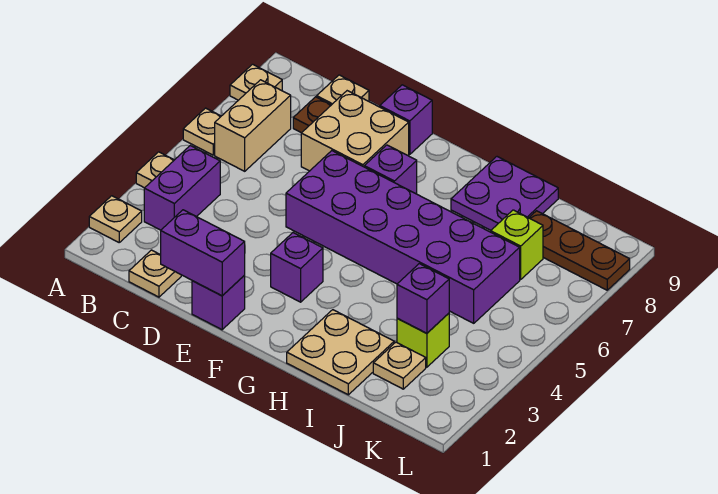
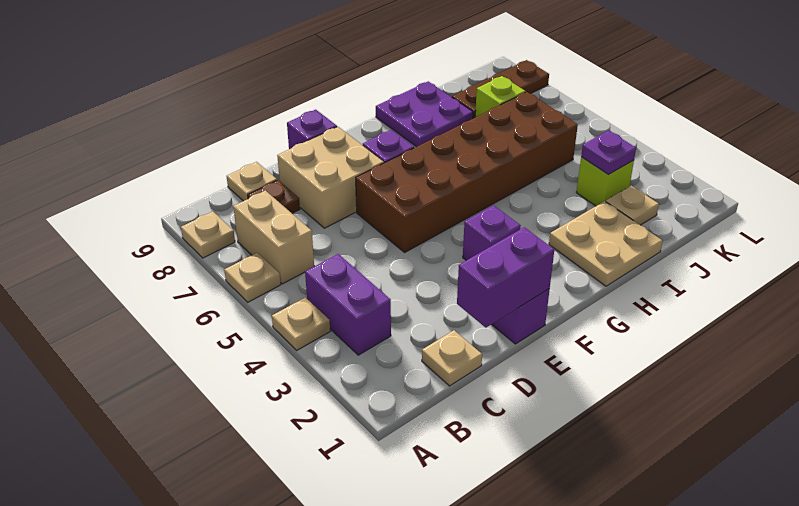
tan plate A2 level 1 -> none
purple brick E5:J6 level 1 -> brown brick E5:J6 level 1
purple brick J3 level 2 -> purple plate J3 level 2

